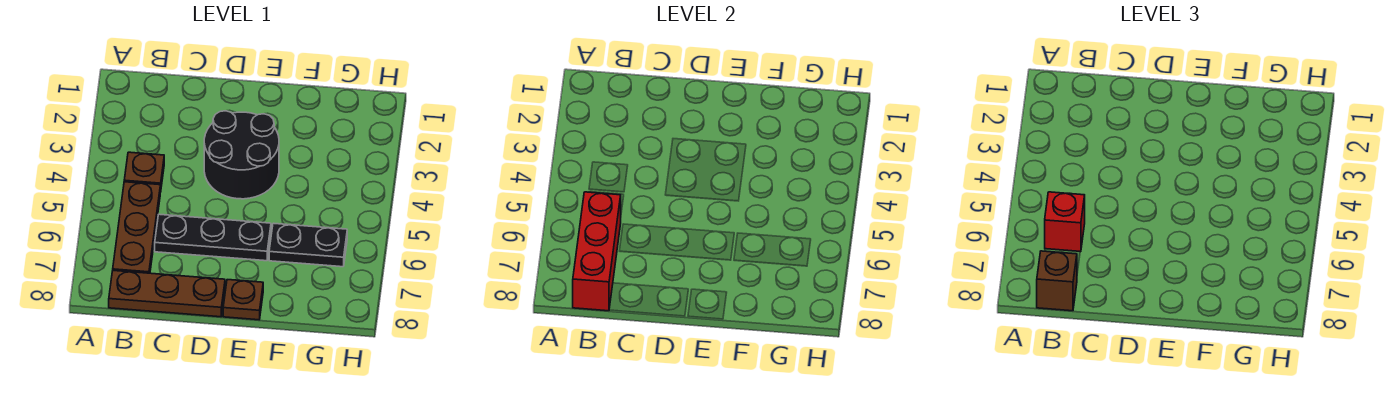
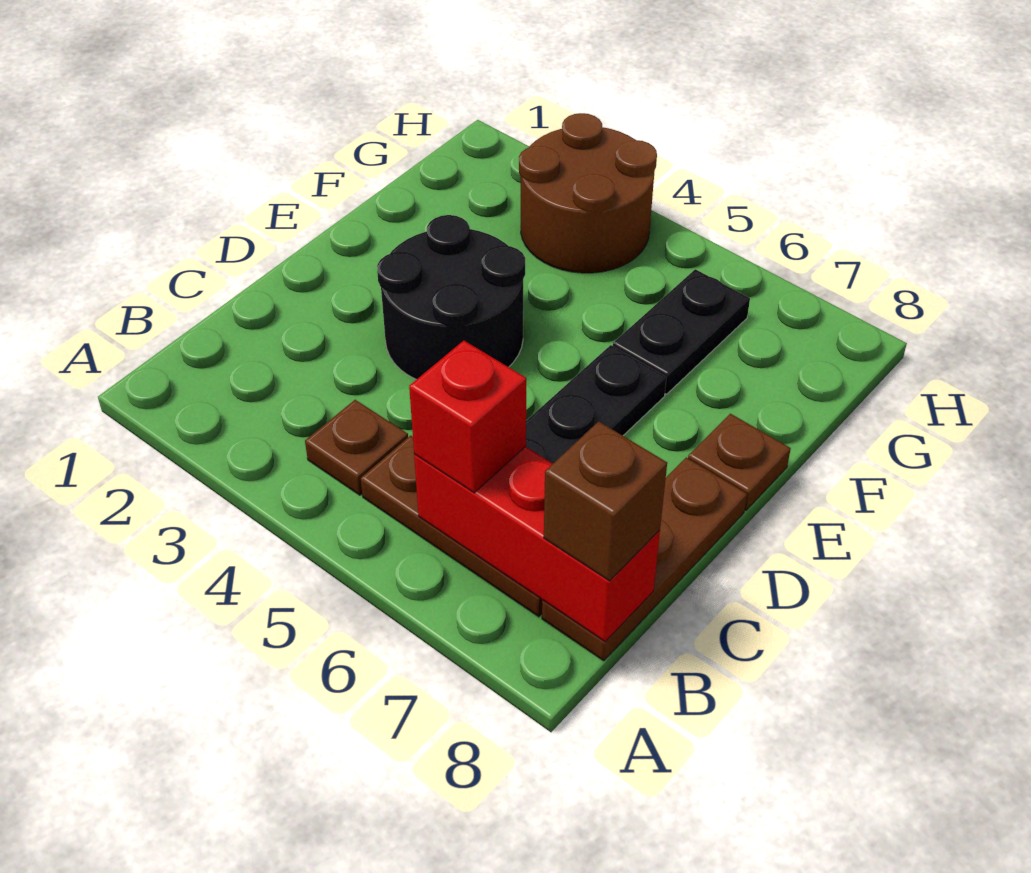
none -> brown round brick G3:H4 level 1

